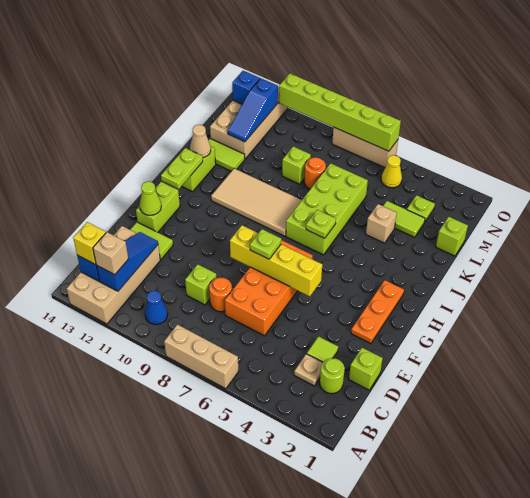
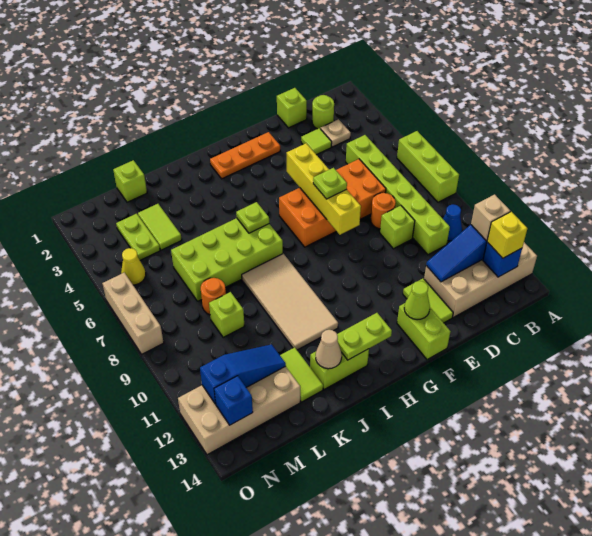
tan brick A6:A8 level 1 -> lime brick A6:A8 level 1
lime brick F13:G13 level 1 -> lime brick F13:F14 level 1
tan brick K4 level 1 -> none
lime plate M3 level 1 -> lime plate M3:M4 level 1
lime brick O6:O11 level 2 -> lime brick C5:C10 level 1

